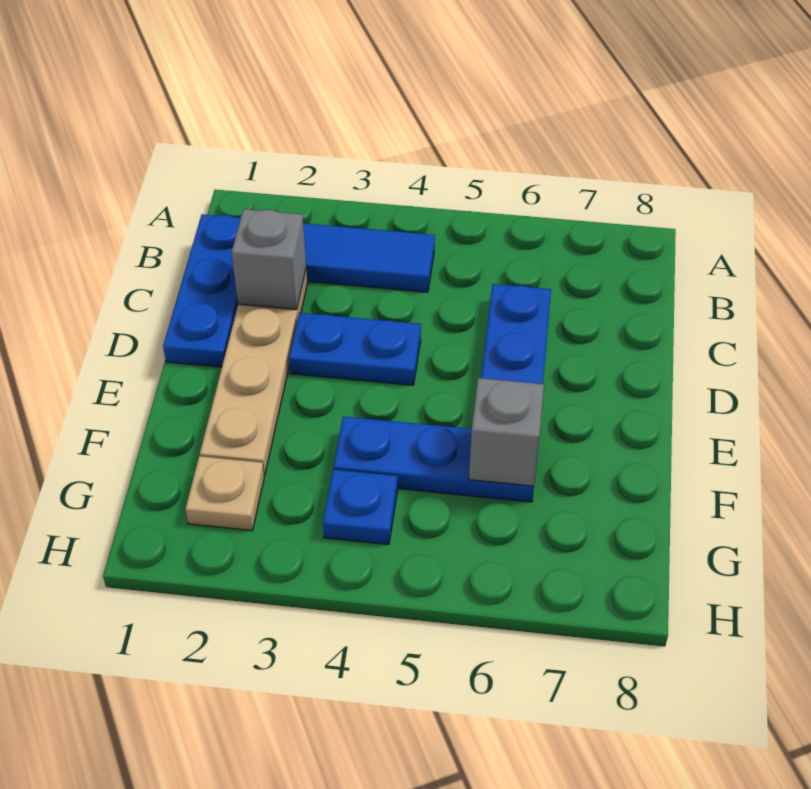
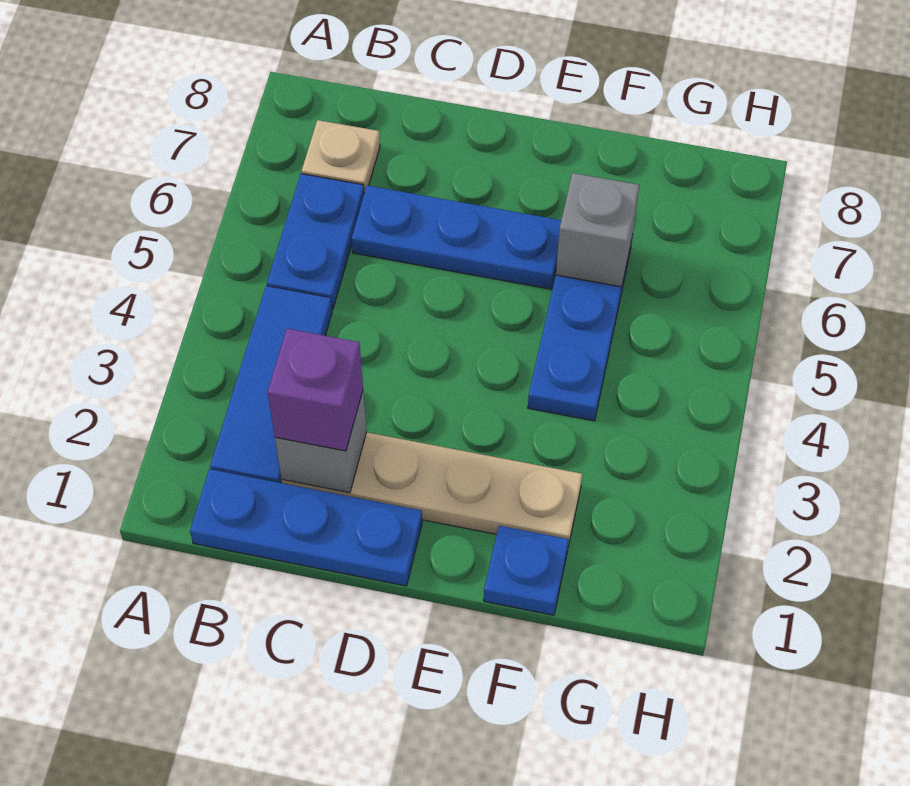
none -> purple brick C2 level 3
blue plate D3:D4 level 1 -> blue plate B5:B6 level 1
tan plate G2 level 1 -> tan plate B7 level 1
blue plate G4 level 1 -> blue plate F1 level 1

